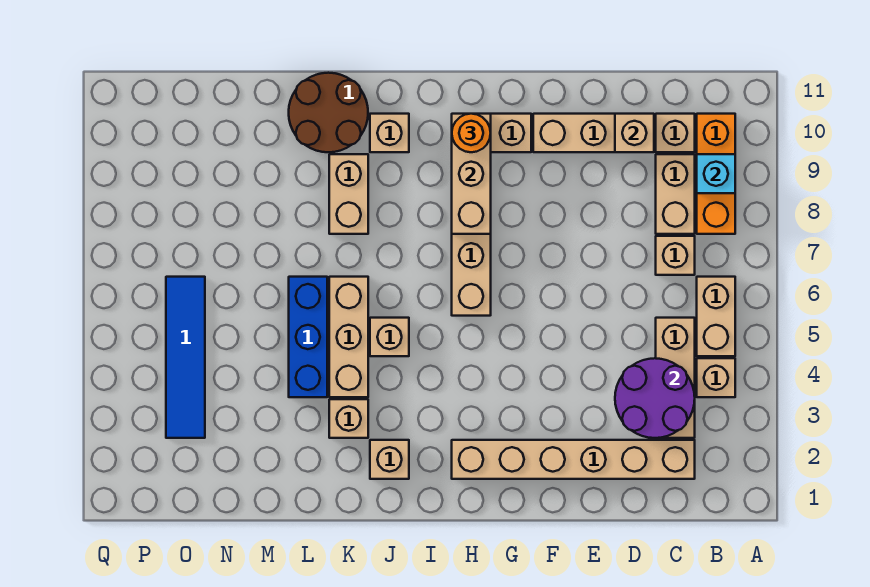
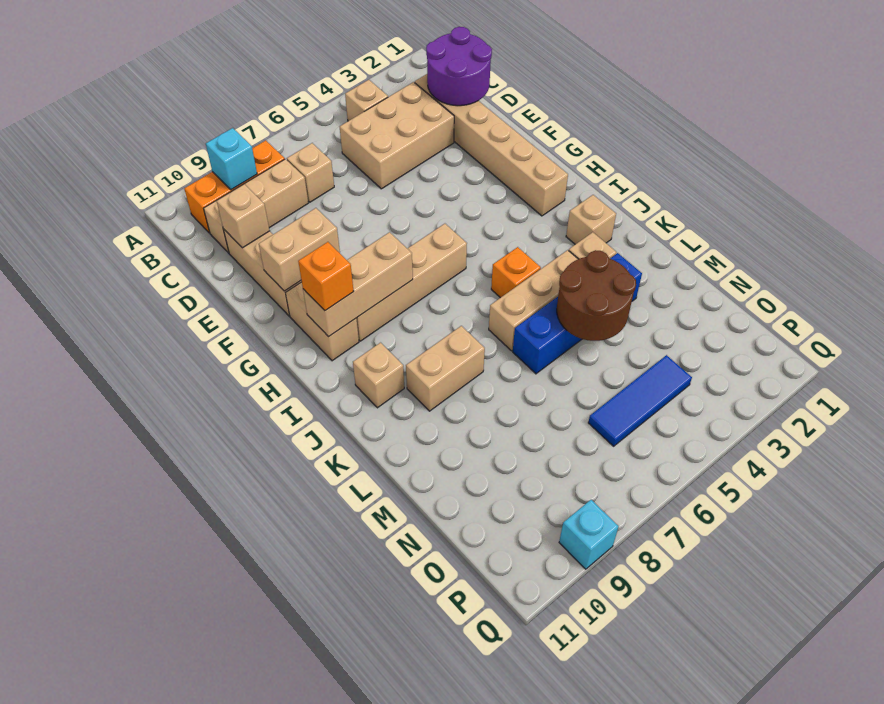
tan brick B5:B6 level 1 -> tan brick F9:F10 level 2
tan brick C3:C5 level 1 -> tan brick C3:D5 level 1
purple round brick C3:D4 level 2 -> purple round brick C1:D2 level 2
orange round brick H10 level 3 -> orange brick H10 level 3
tan brick J5 level 1 -> orange brick J5 level 1
brown round brick K10:L11 level 1 -> brown round brick L4:M5 level 2
blue brick L4:L6 level 1 -> blue brick L3:L6 level 1
blue tile O3:O6 level 1 -> blue tile O4:O6 level 1
none -> cyan brick Q9 level 1

